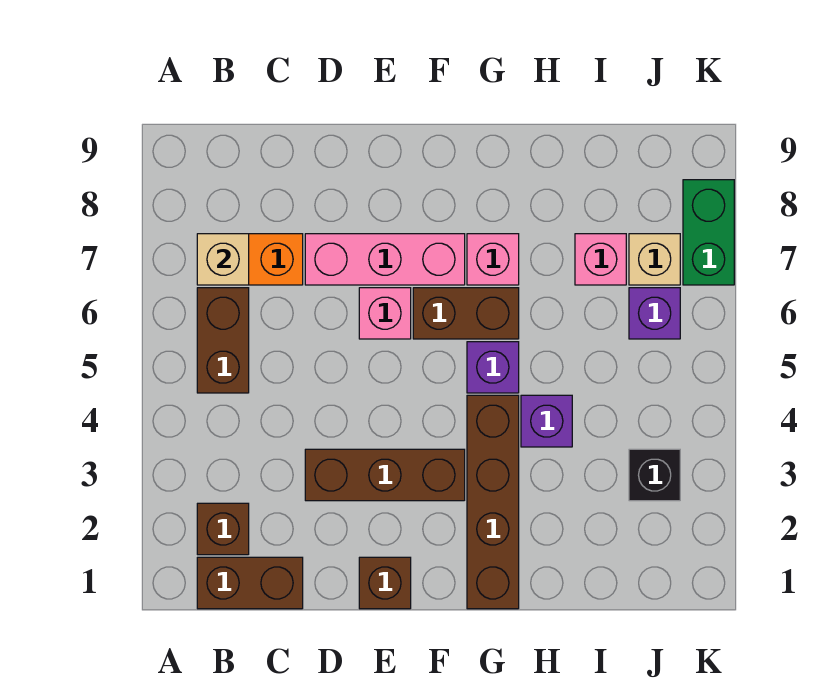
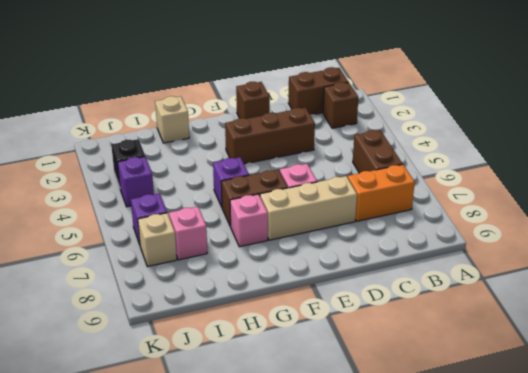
tan brick B7 level 2 -> tan brick H1 level 1
pink brick D7:F7 level 1 -> tan brick D7:F7 level 1
brown brick G1:G4 level 1 -> none
purple brick H4 level 1 -> purple brick J4 level 1
green brick K7:K8 level 1 -> none

